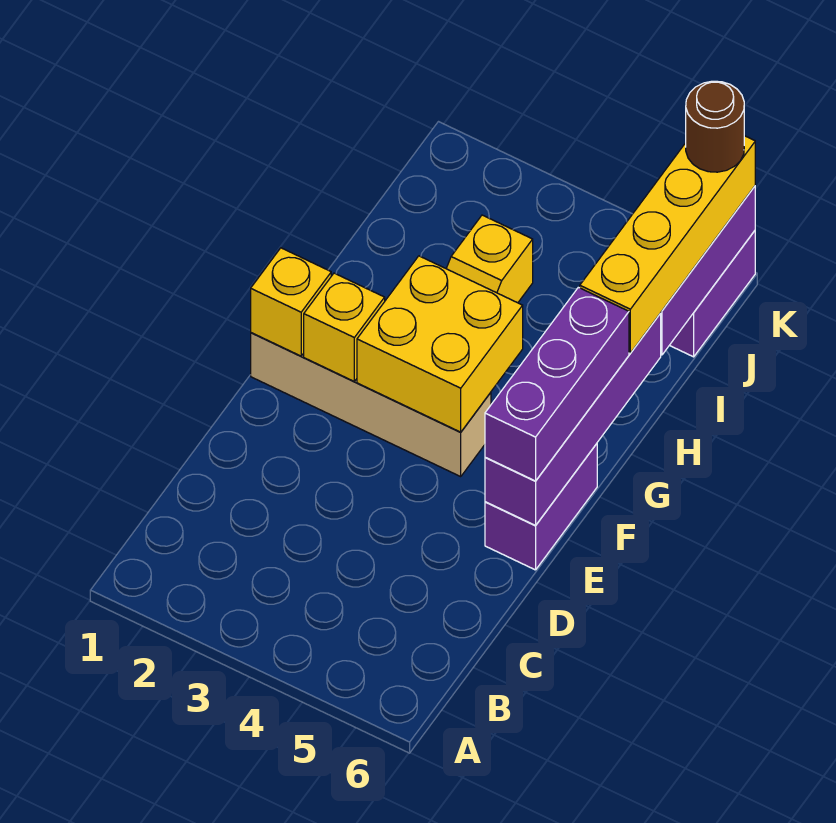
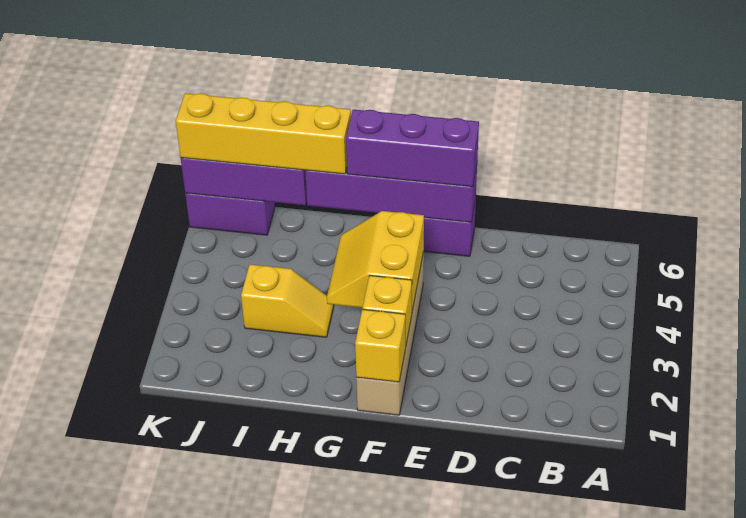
yellow brick F3:G4 level 2 -> yellow slope F3:G4 level 2 top F
brown round brick K6 level 4 -> none

